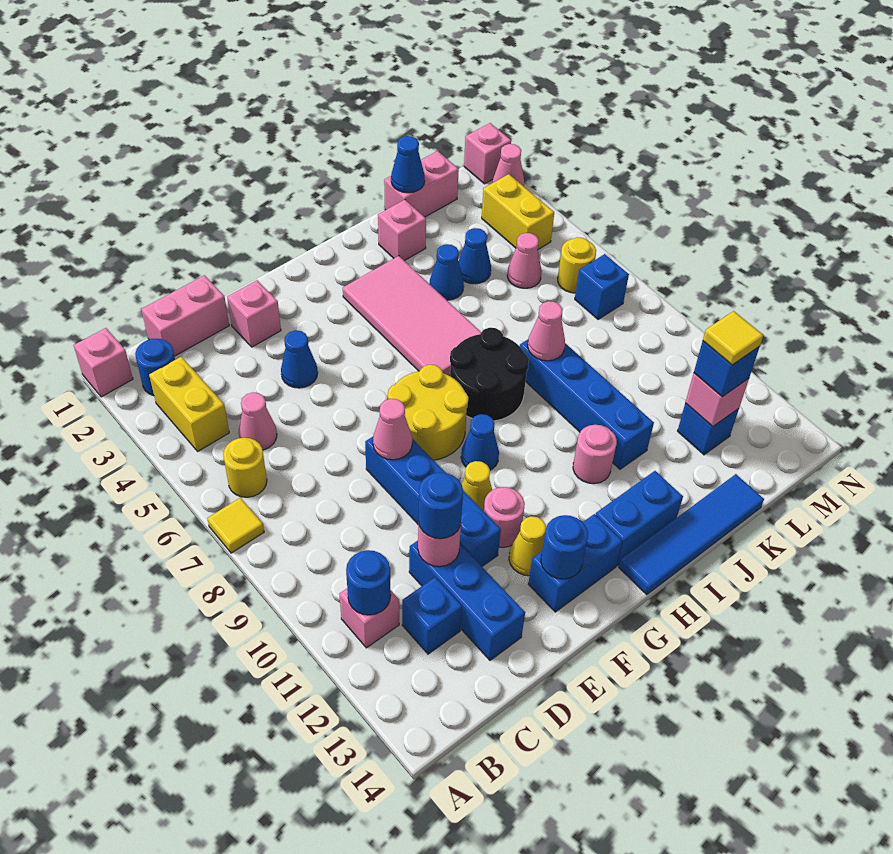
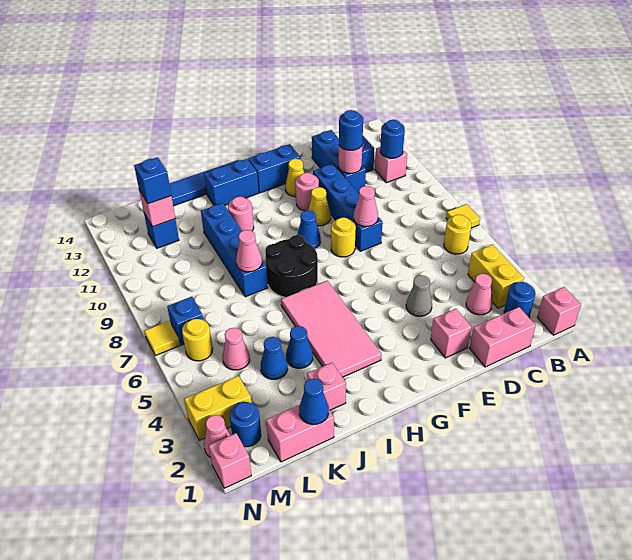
pink cone C5 level 1 -> pink cone C3 level 1
blue cone E4 level 1 -> grey cone E4 level 1
yellow round brick F7:G8 level 1 -> yellow round brick F8 level 1
blue round brick F13 level 2 -> blue round brick M2 level 1
yellow tile L12 level 4 -> yellow tile N7 level 1
yellow brick M3:M4 level 1 -> yellow brick M3:N3 level 1

